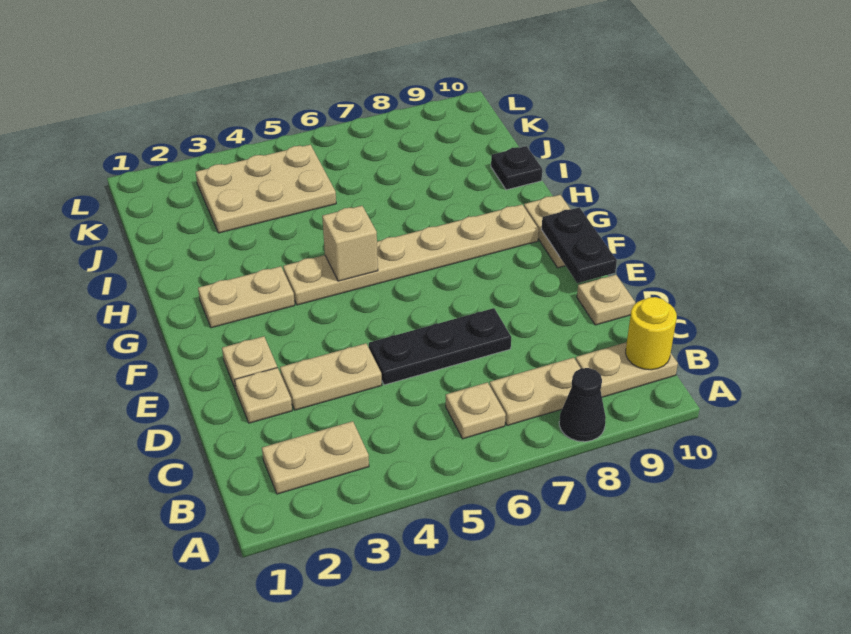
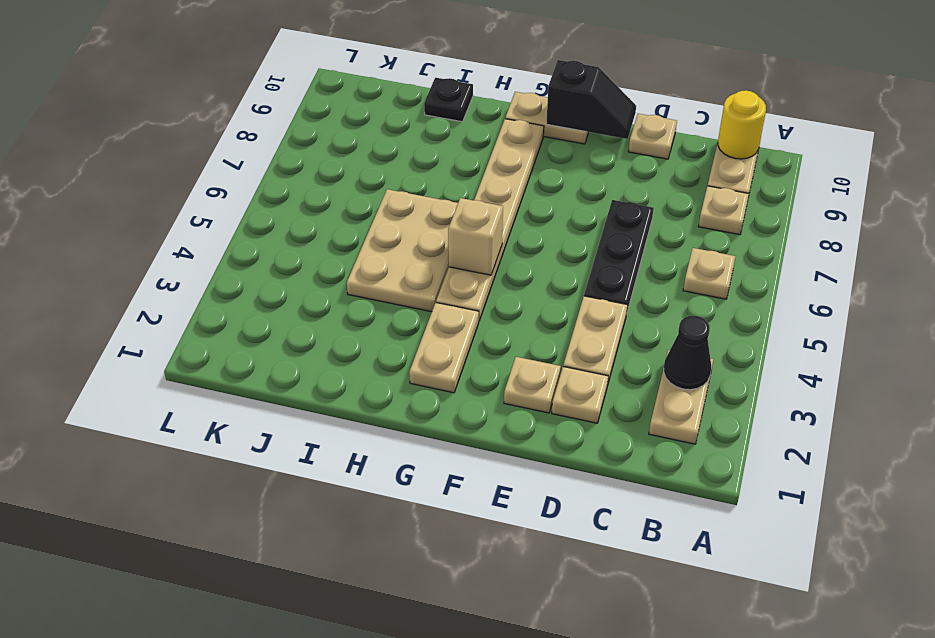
black cone A8 level 1 -> black cone B3 level 2
tan plate B7:B8 level 1 -> tan plate B8 level 1
black plate E10:F10 level 2 -> black slope E10:F10 level 2 top F
tan plate J3:K5 level 1 -> tan plate H4:I6 level 1

